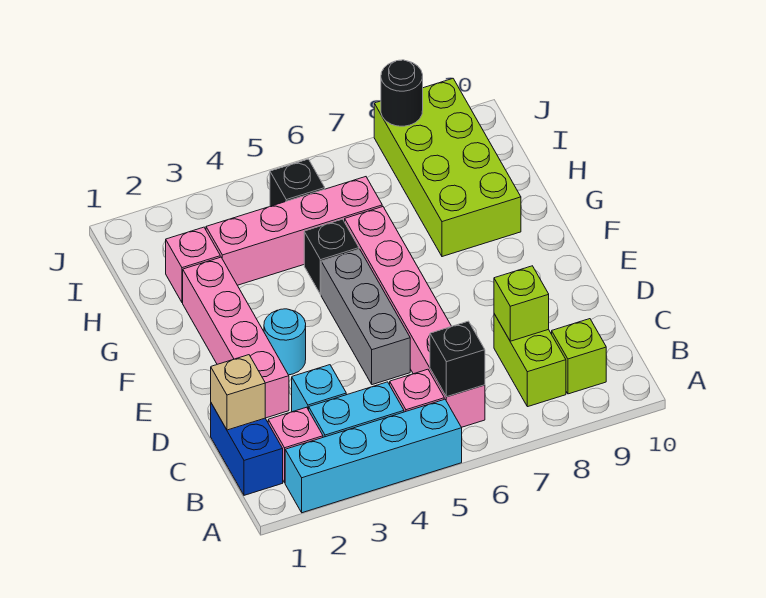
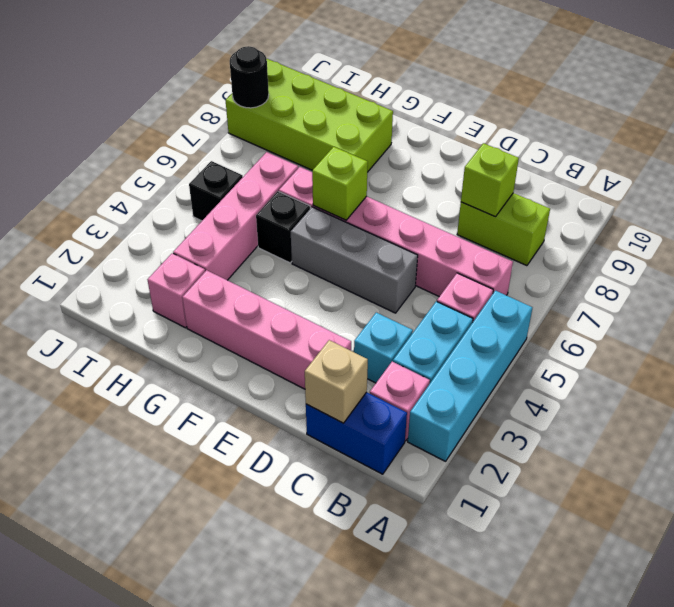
black brick B6 level 2 -> none
lime brick B9 level 1 -> lime brick F6 level 2
cyan round brick E3 level 1 -> none

